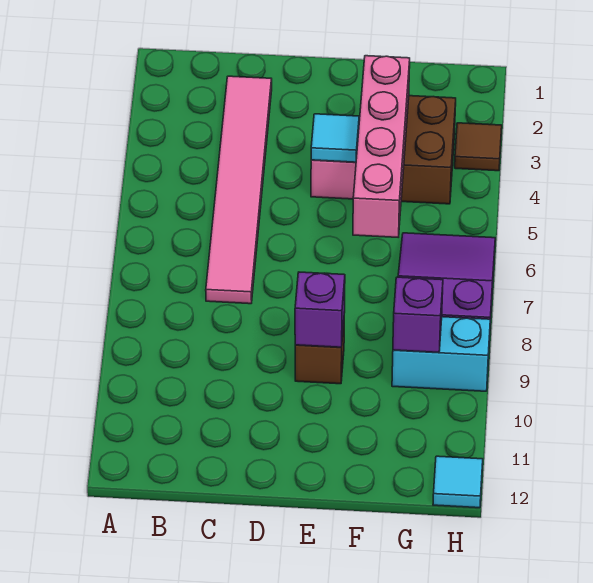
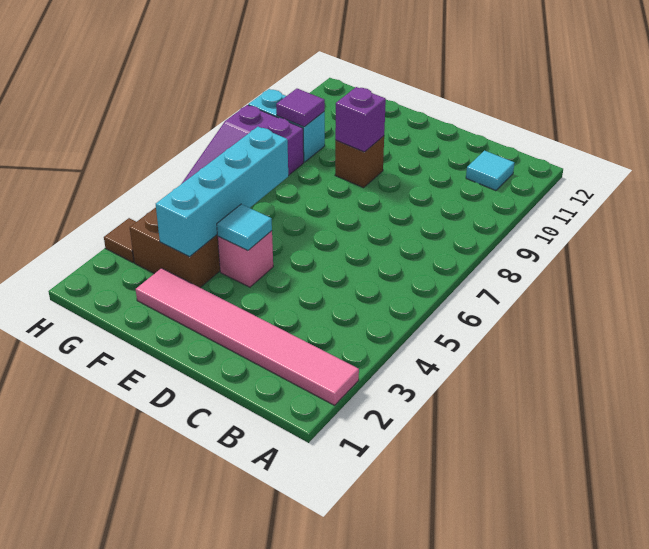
pink tile C2:C7 level 1 -> pink tile A2:F2 level 1
pink brick F3:F6 level 2 -> cyan brick F3:F6 level 2
purple brick G9 level 2 -> purple tile G9 level 2
cyan tile H12 level 1 -> cyan tile B11 level 1

